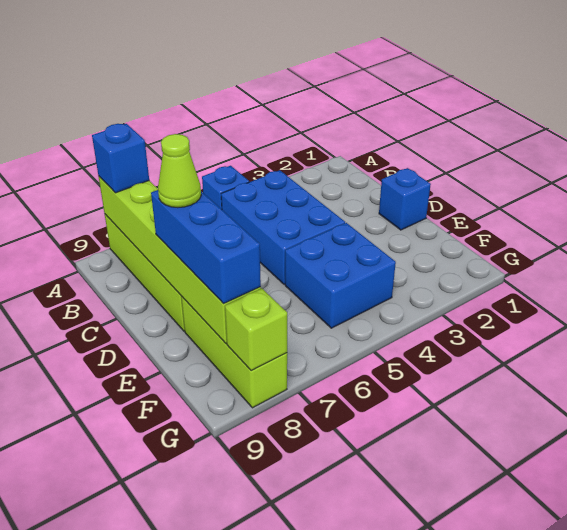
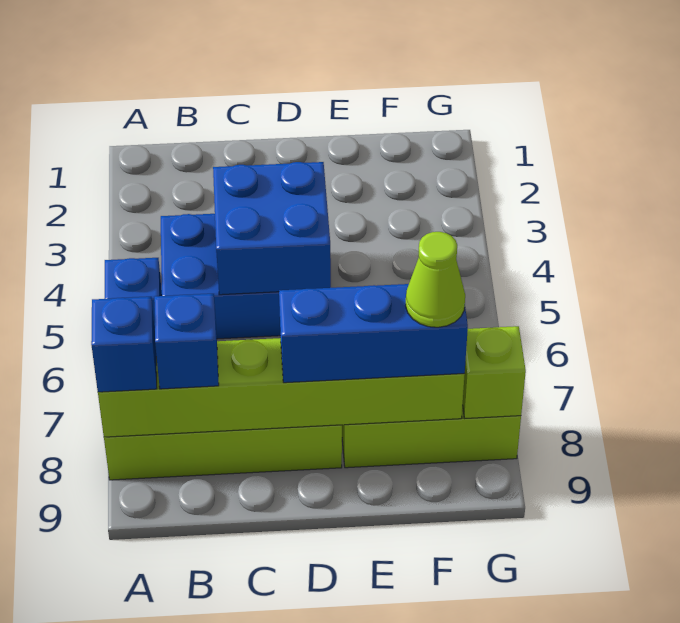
blue brick D1 level 1 -> blue brick B8 level 3
lime cone D8 level 4 -> lime cone F8 level 4
blue brick E4:F5 level 1 -> blue brick C4:D5 level 2

